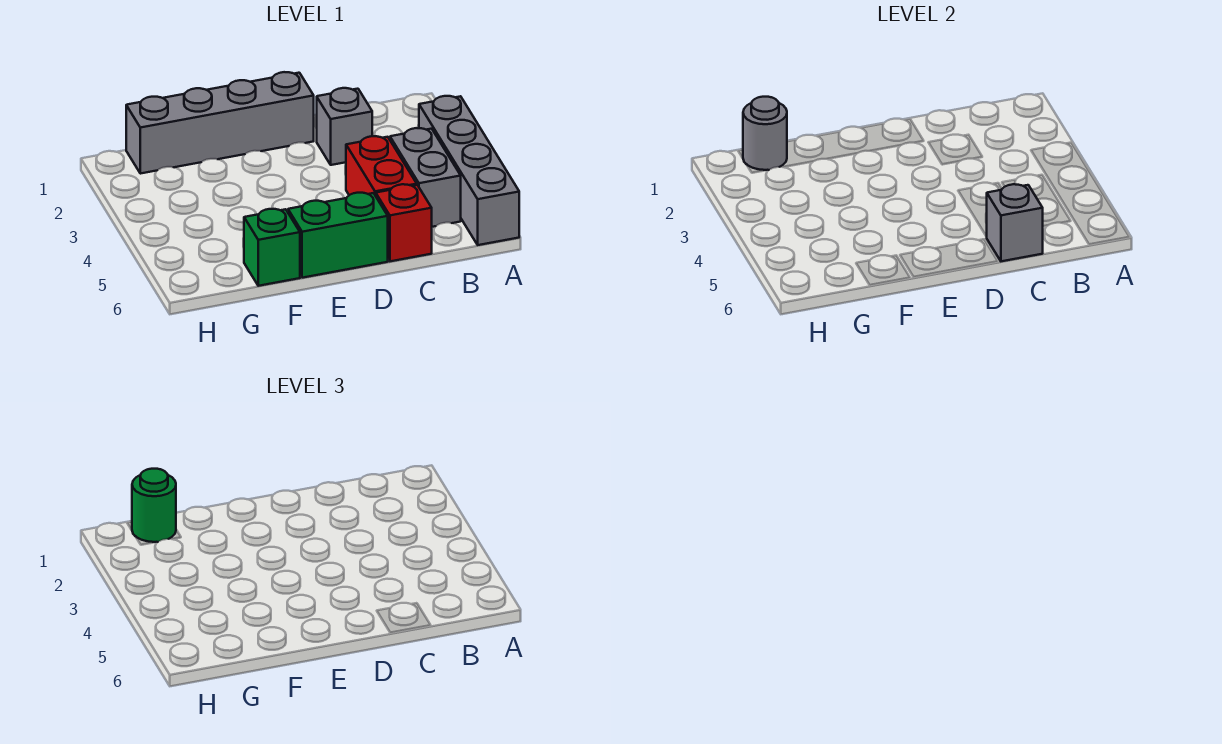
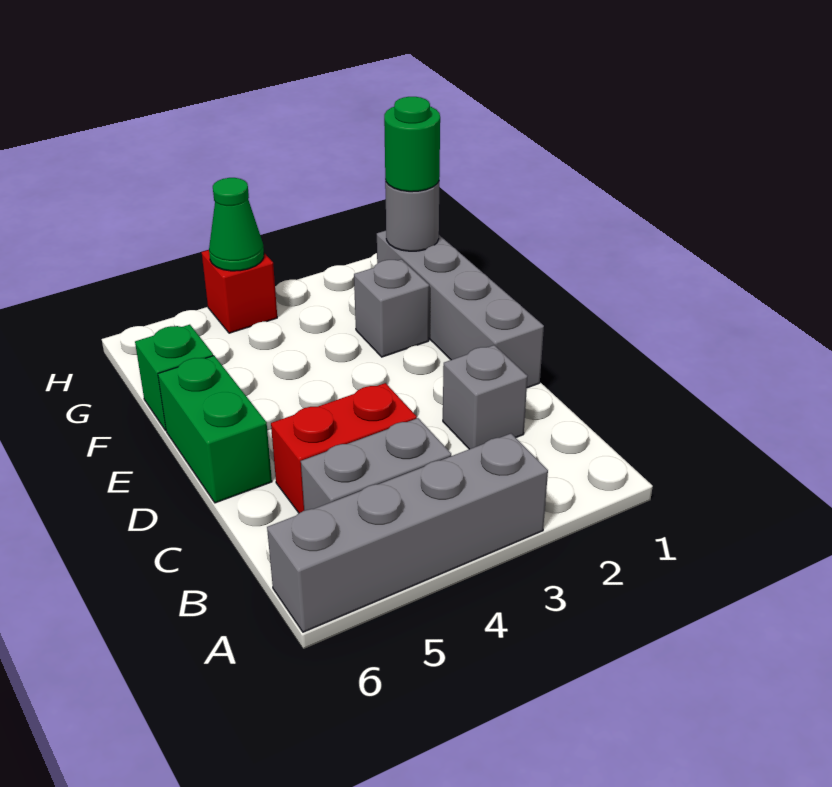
red brick C6 level 1 -> red brick H4 level 1
grey brick C6 level 2 -> grey brick F2 level 1
none -> green cone H4 level 2

